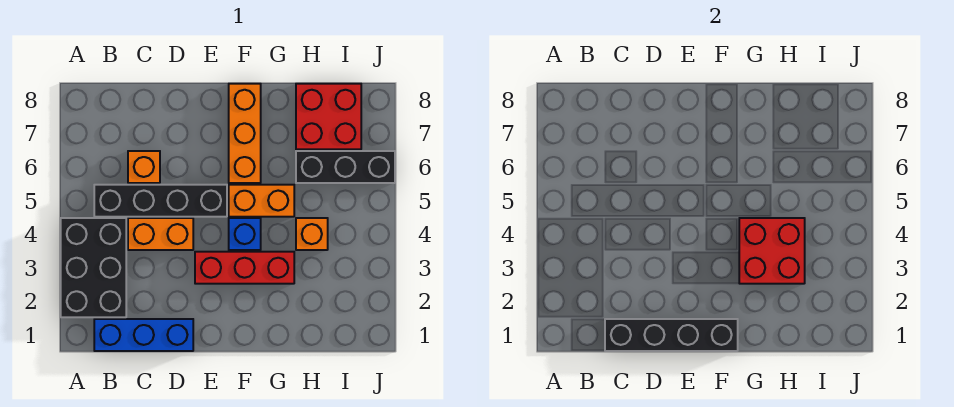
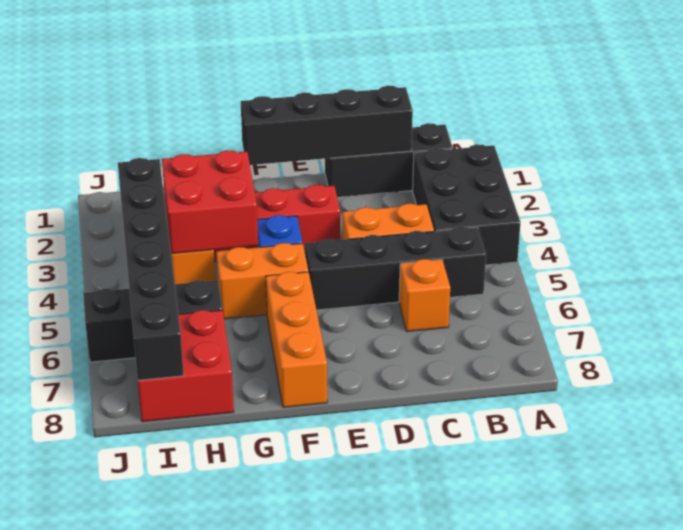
blue brick B1:D1 level 1 -> black brick B1:D1 level 1
none -> black brick I3:I8 level 2

